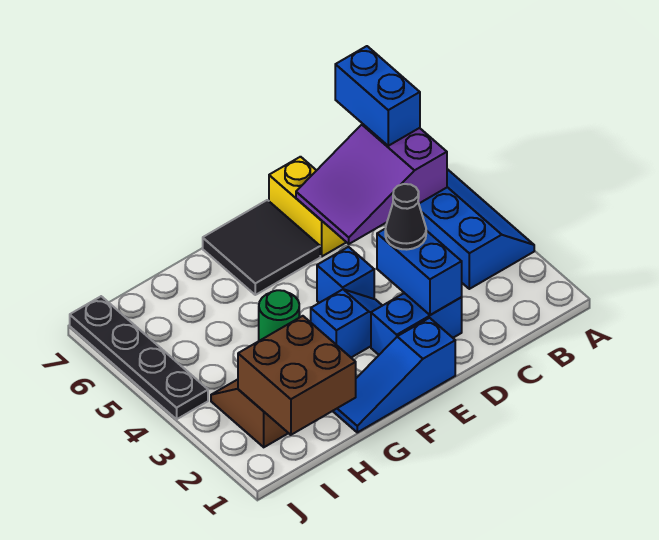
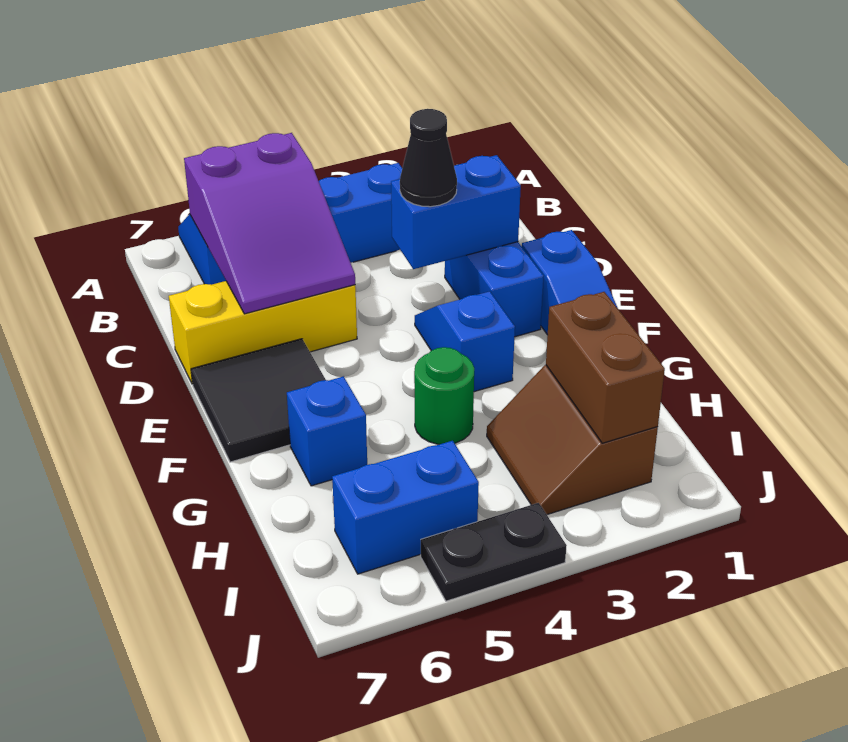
blue brick B6:B7 level 3 -> blue brick I5:I6 level 1
yellow brick D6:D7 level 1 -> yellow brick D5:D7 level 1
blue brick E4 level 1 -> blue brick G6 level 1
brown brick H1:I2 level 2 -> brown brick H2:I2 level 2
black plate J4:J7 level 1 -> black plate J4:J5 level 1

